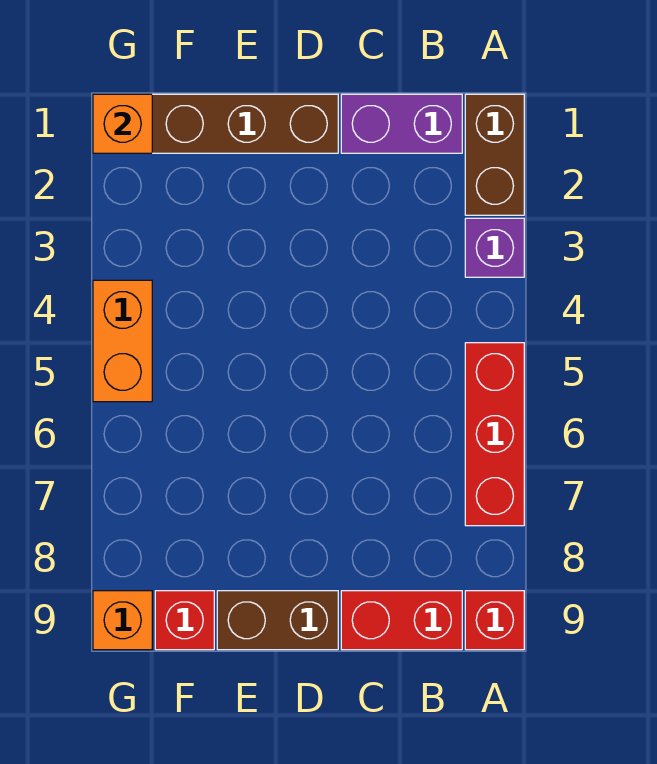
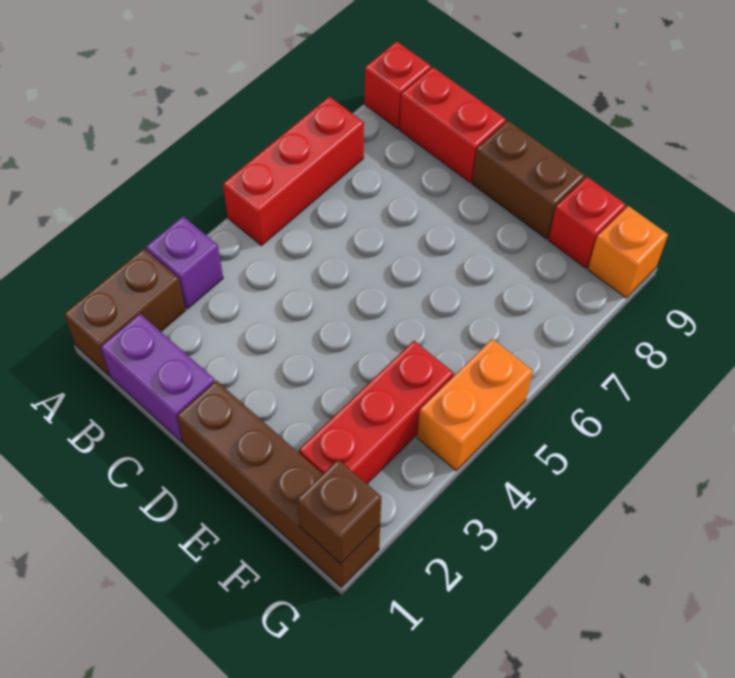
none -> red brick F2:F4 level 1
orange brick G1 level 2 -> brown brick G1 level 2

